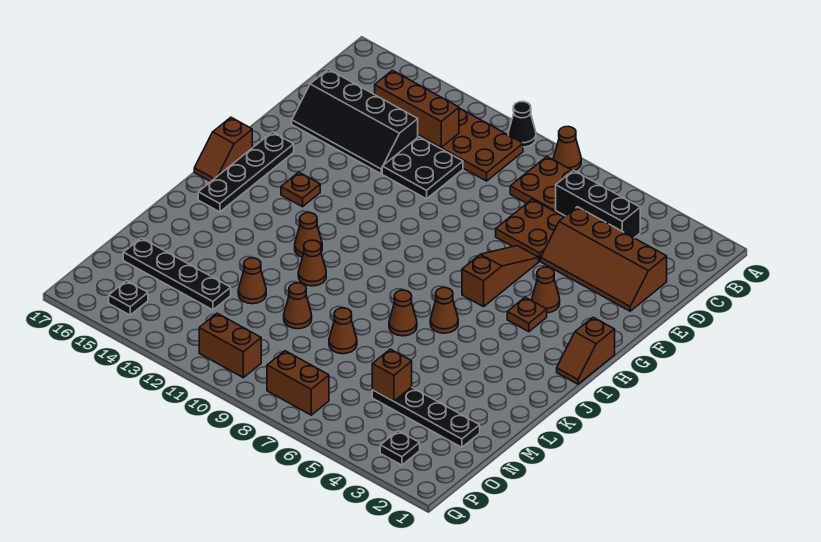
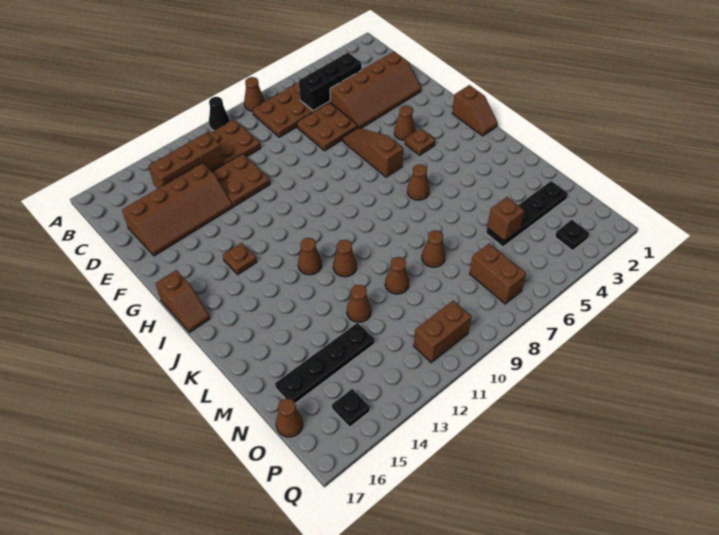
black plate D11:E12 level 1 -> brown plate D11:E12 level 1
black slope D13:E16 level 1 top D -> brown slope D13:E16 level 1 top D
black plate G16:J16 level 1 -> none
brown cone K7 level 1 -> brown cone O17 level 1
brown brick P7:P8 level 1 -> brown brick O7:P7 level 1

